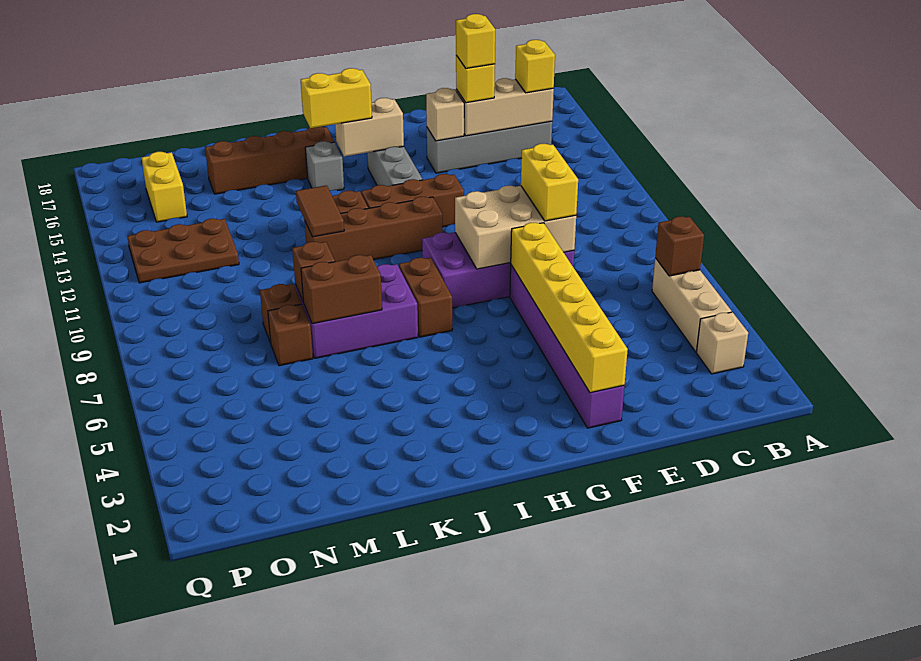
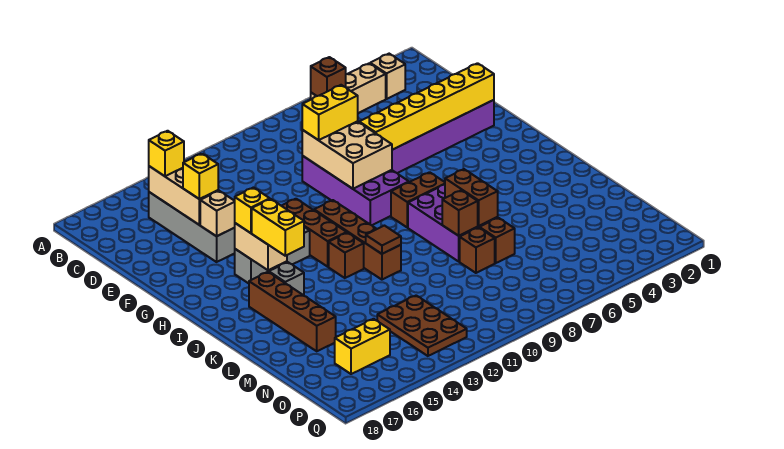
yellow brick E15 level 4 -> yellow brick H15 level 3
brown tile K11:K12 level 2 -> brown tile K11 level 2

